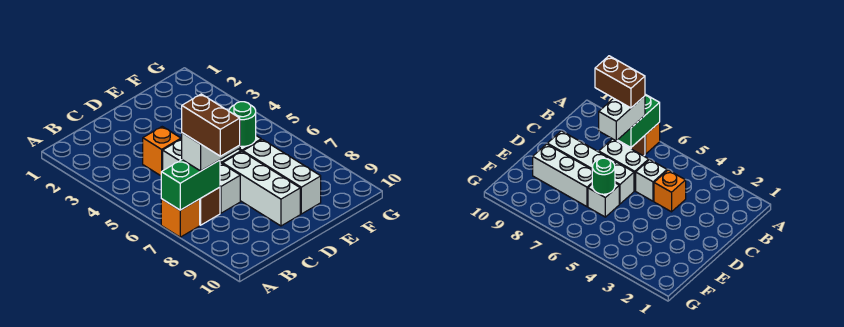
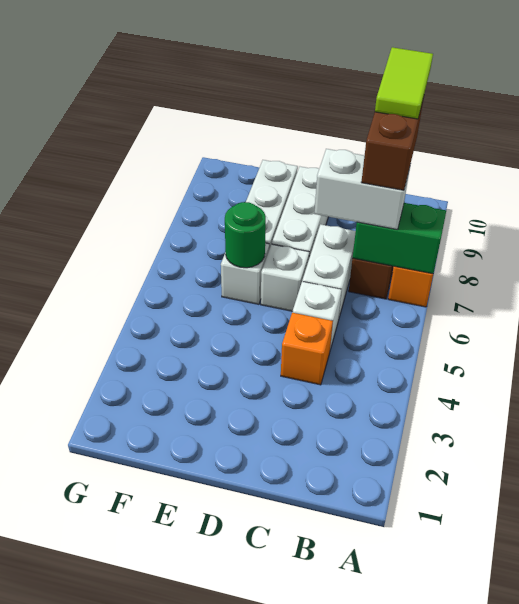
none -> lime tile B8:B9 level 5

